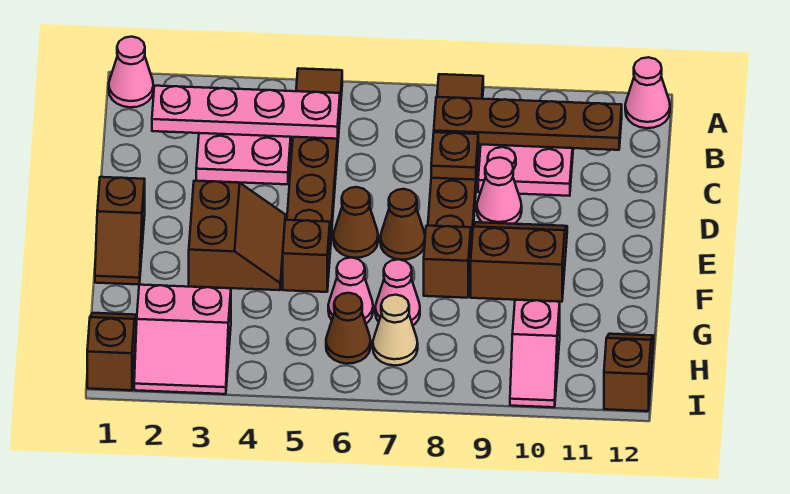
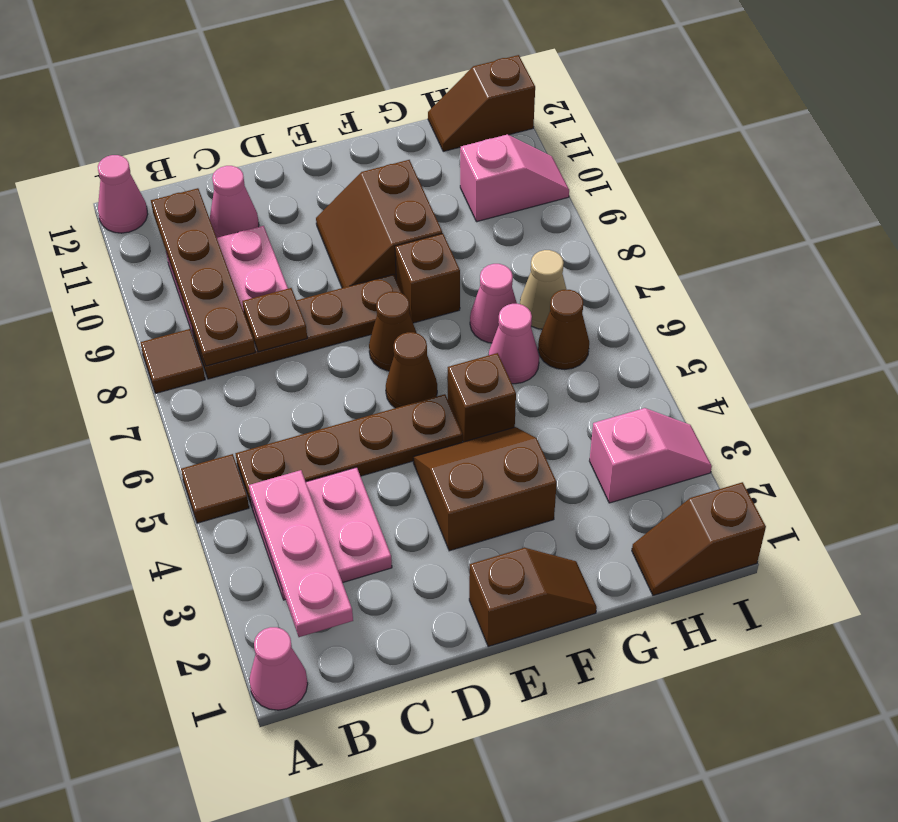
pink plate B2:B5 level 2 -> pink plate B2:B4 level 2
pink cone D9 level 1 -> pink cone C11 level 1
pink slope H2:I3 level 1 top H -> pink slope H3:I3 level 1 top H

